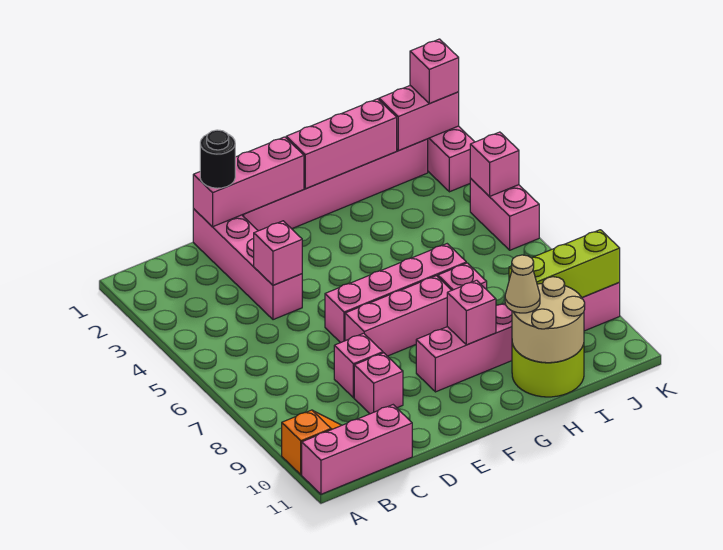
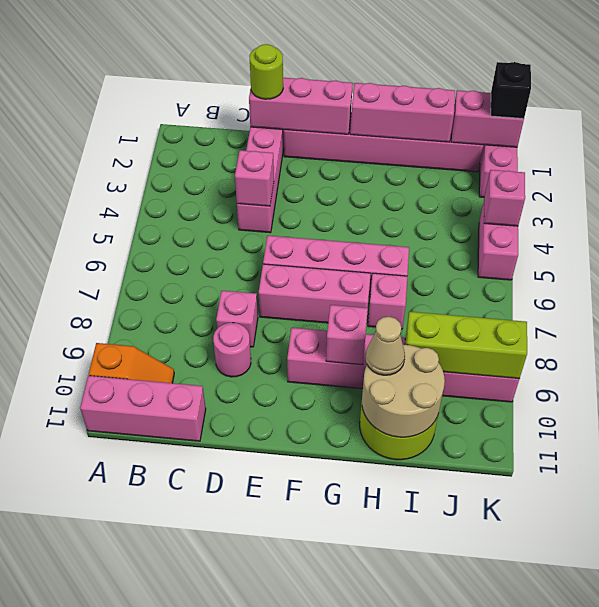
black round brick D1 level 3 -> lime round brick D1 level 3
pink brick D9 level 1 -> pink round brick D9 level 1
pink brick K1 level 3 -> black brick K1 level 3

